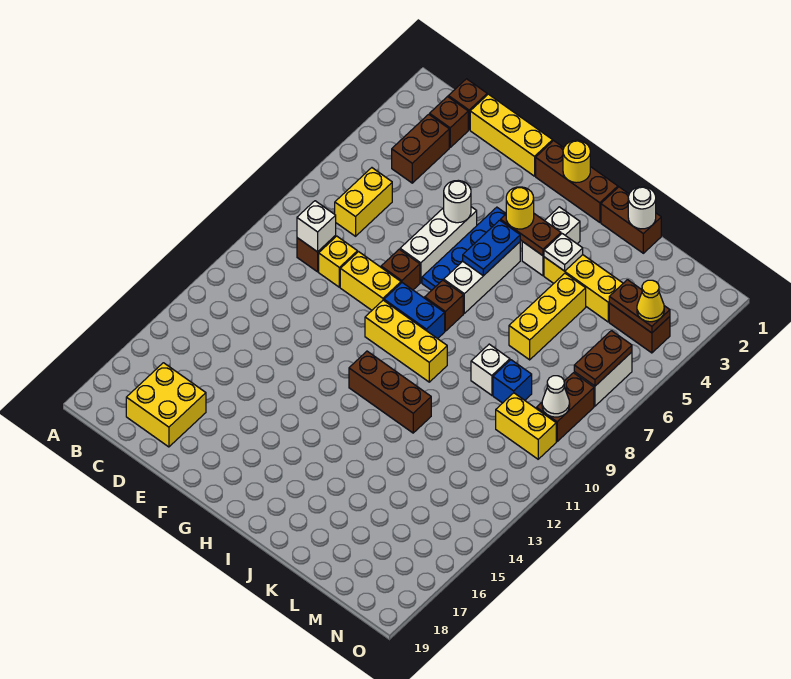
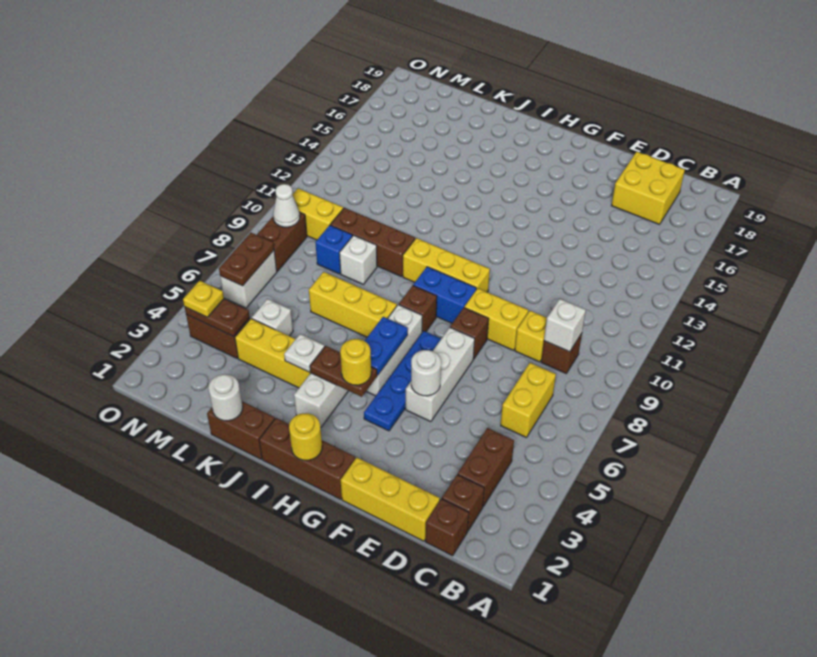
brown brick H12:J12 level 1 -> brown brick J10:L10 level 1
yellow brick K5:K7 level 1 -> yellow brick I7:K7 level 1
none -> white brick L5 level 1
yellow cone N4 level 3 -> yellow plate N4 level 3

